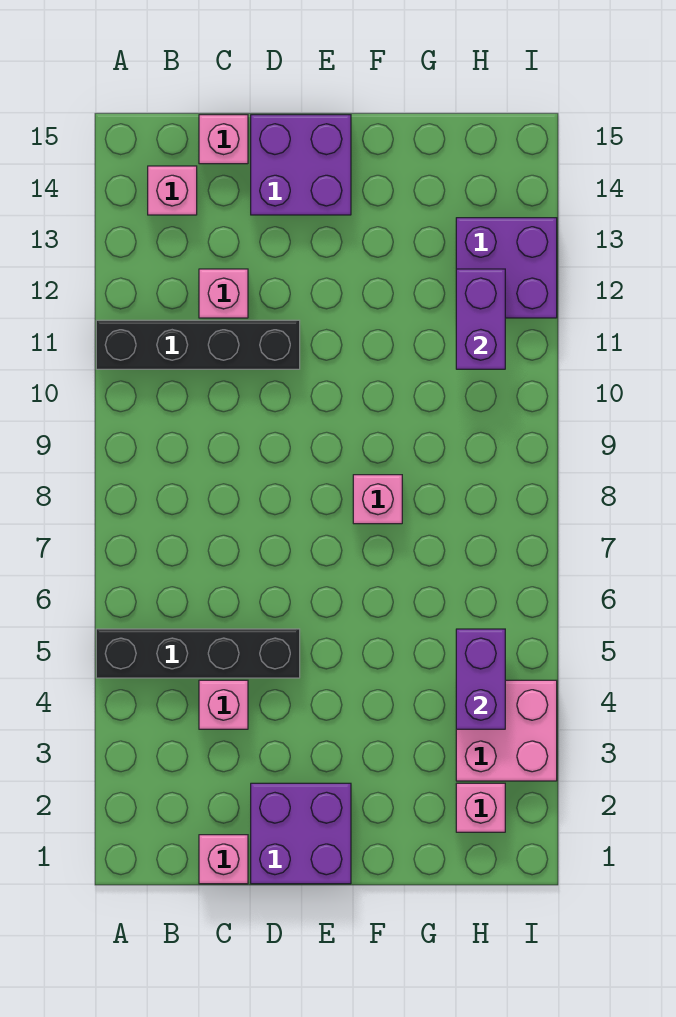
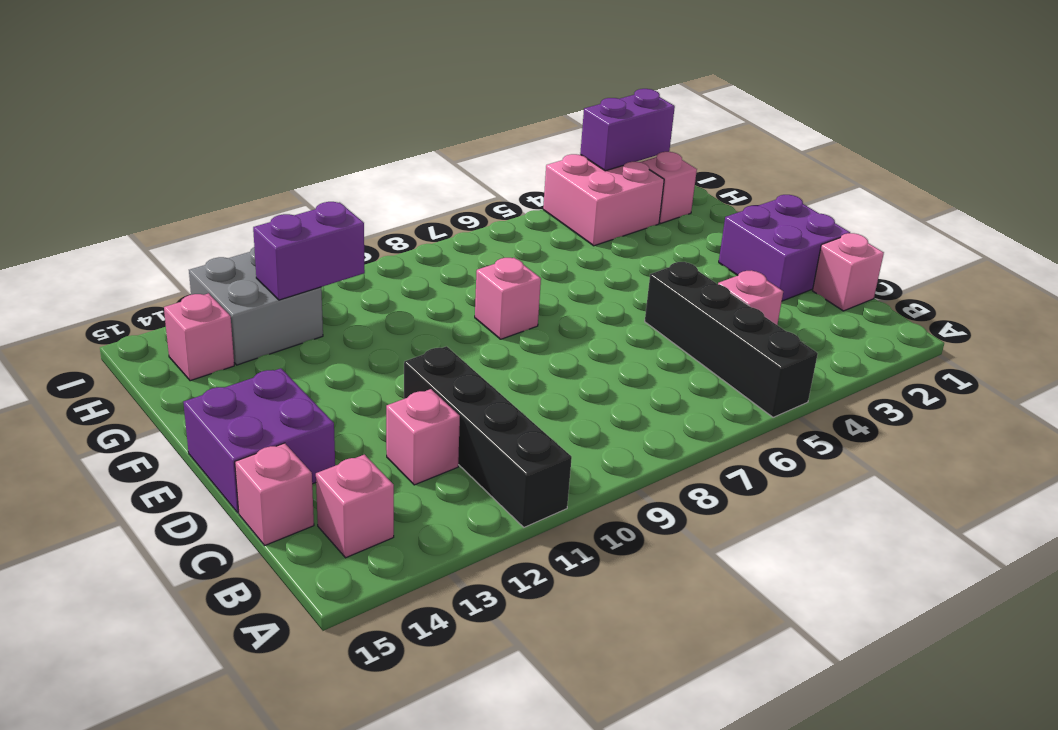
purple brick H4:H5 level 2 -> purple brick I2:I3 level 2
purple brick H12:I13 level 1 -> grey brick H12:I13 level 1
none -> pink brick H14 level 1

